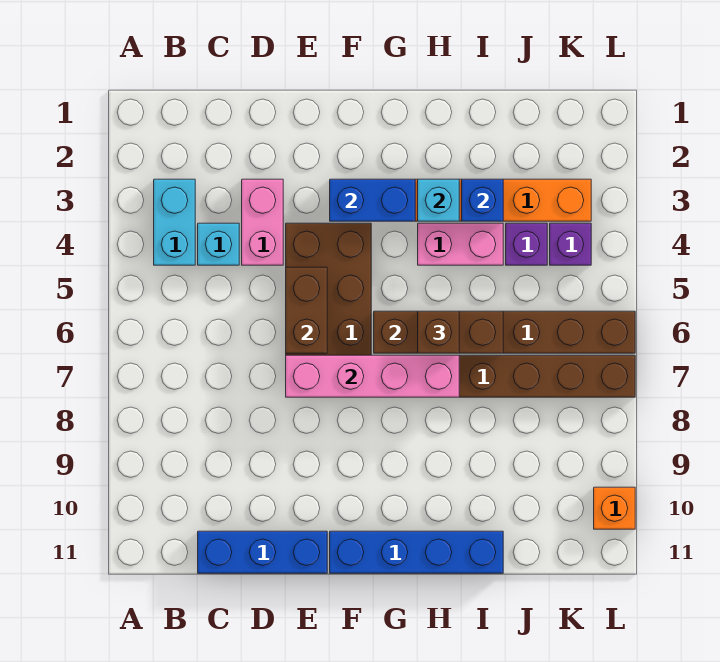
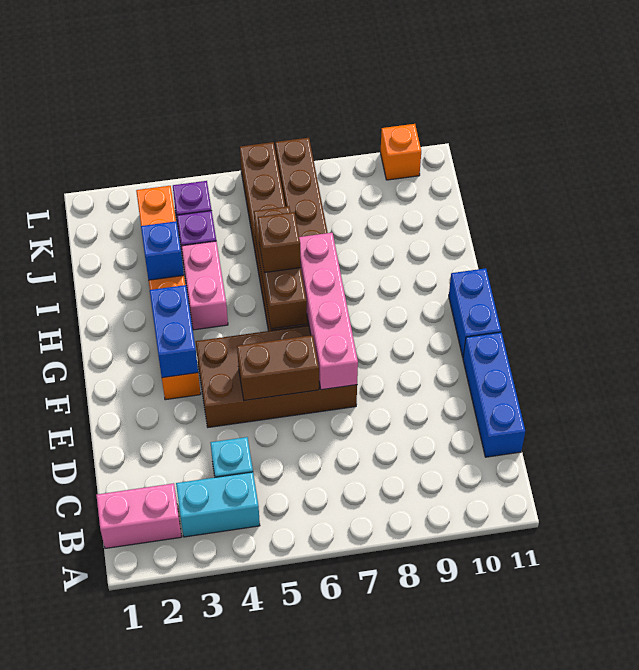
pink brick D3:D4 level 1 -> pink brick B1:B2 level 1
blue brick F11:I11 level 1 -> blue brick F11:G11 level 1
cyan brick H3 level 2 -> none

